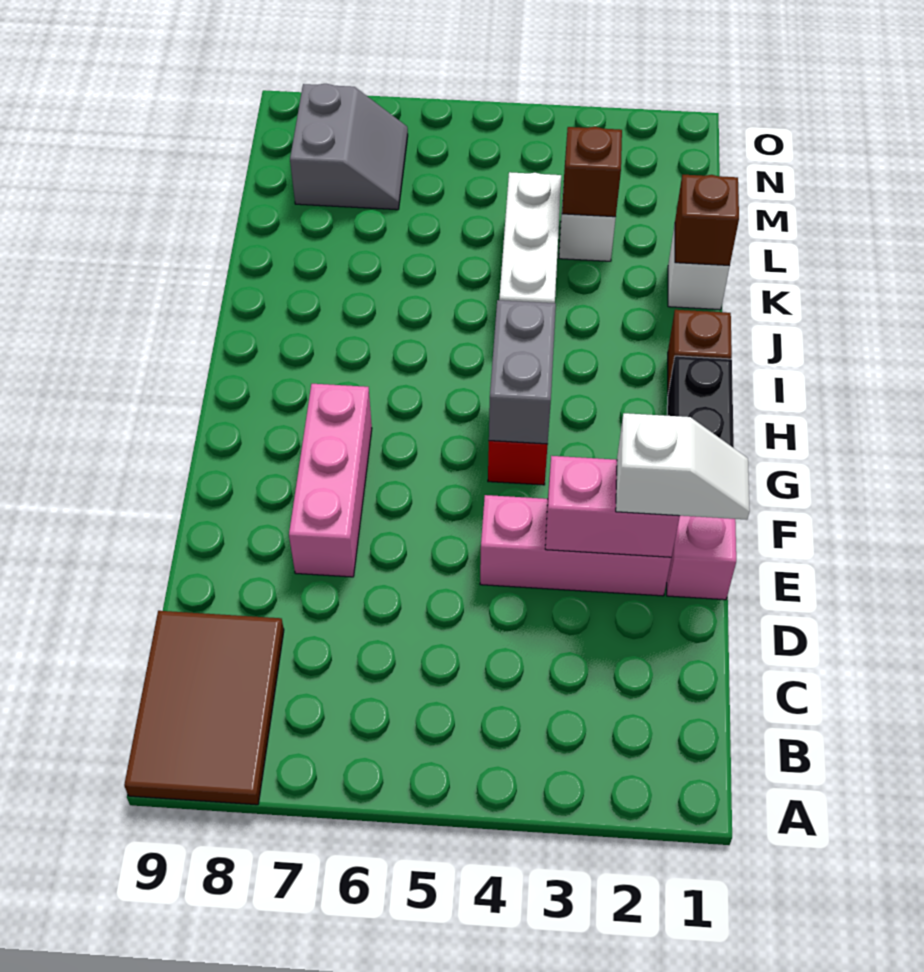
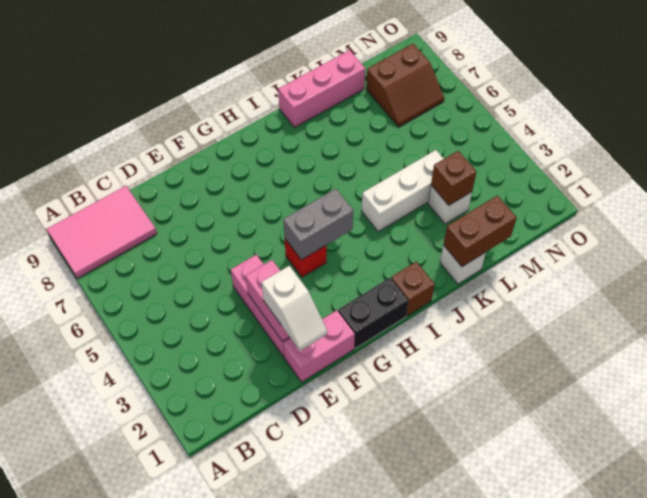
brown tile A8:C9 level 1 -> pink tile A8:C9 level 1
pink brick E7:G7 level 1 -> pink brick J9:L9 level 1
brown brick K1 level 2 -> brown brick K1:L1 level 2
grey slope M7:N8 level 1 top 8 -> brown slope M7:N8 level 1 top 8

